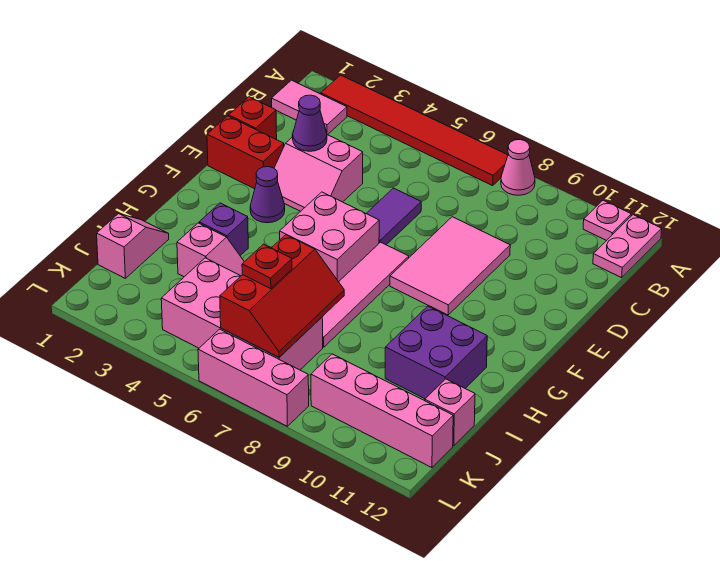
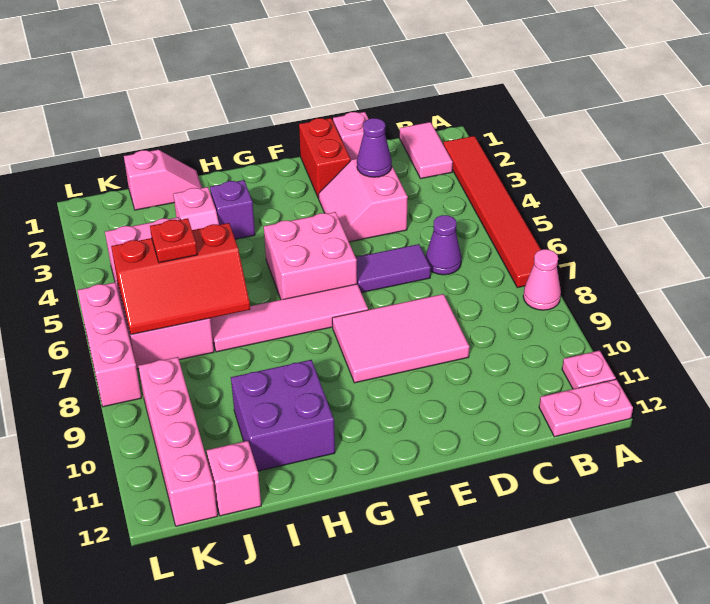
red brick D1 level 1 -> pink brick D1 level 1
purple cone F3 level 1 -> purple cone C6 level 1

